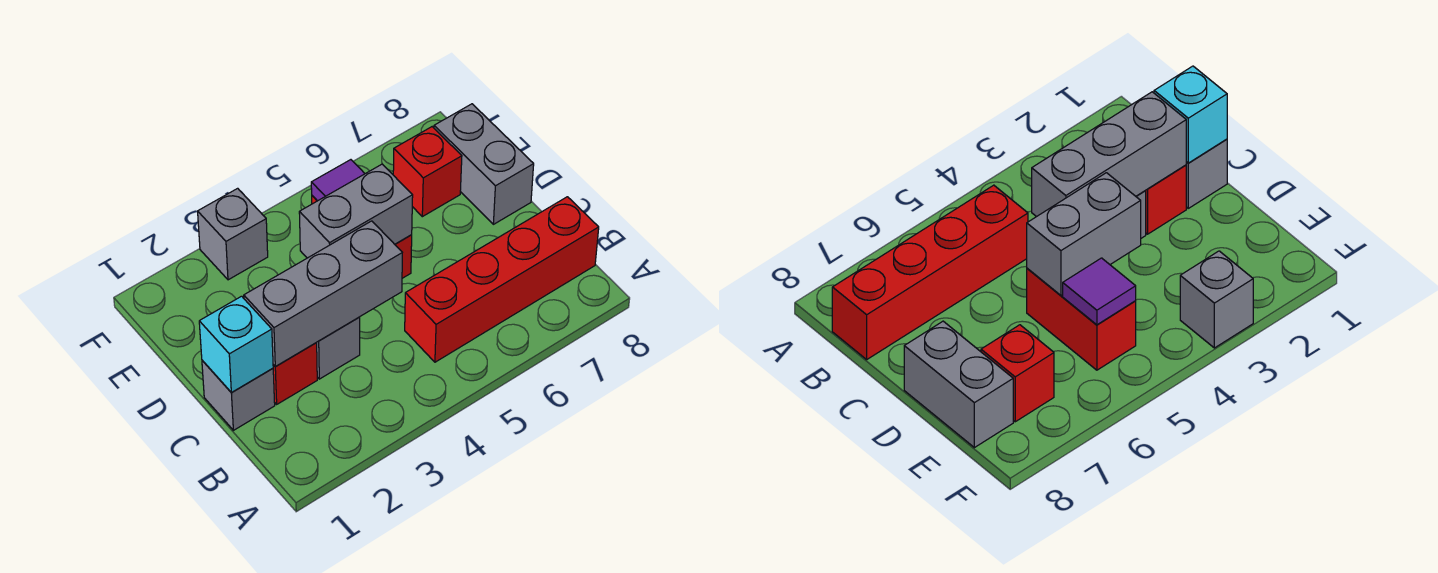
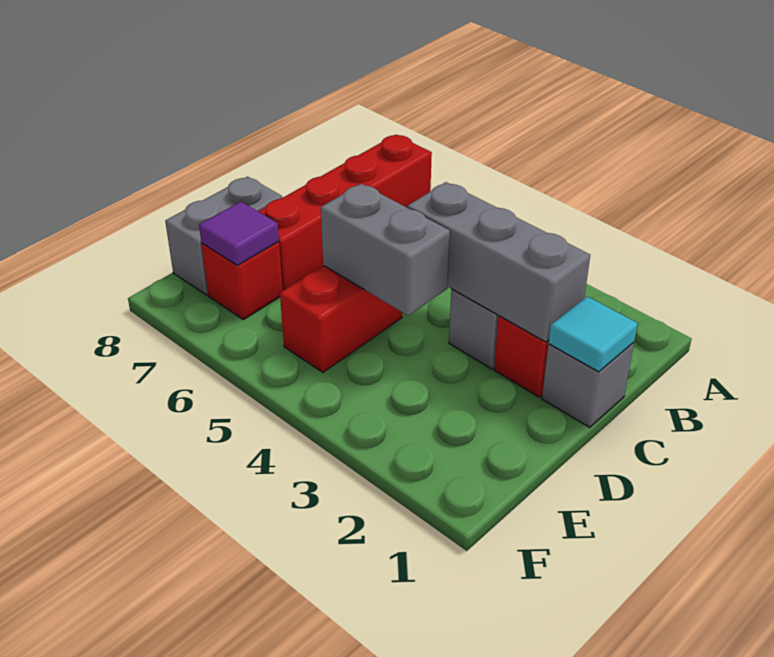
red brick B5:B8 level 1 -> red brick A7:D7 level 1
cyan brick C1 level 2 -> cyan tile C1 level 2
purple tile E5 level 2 -> purple tile E7 level 2
grey brick F3 level 1 -> none

